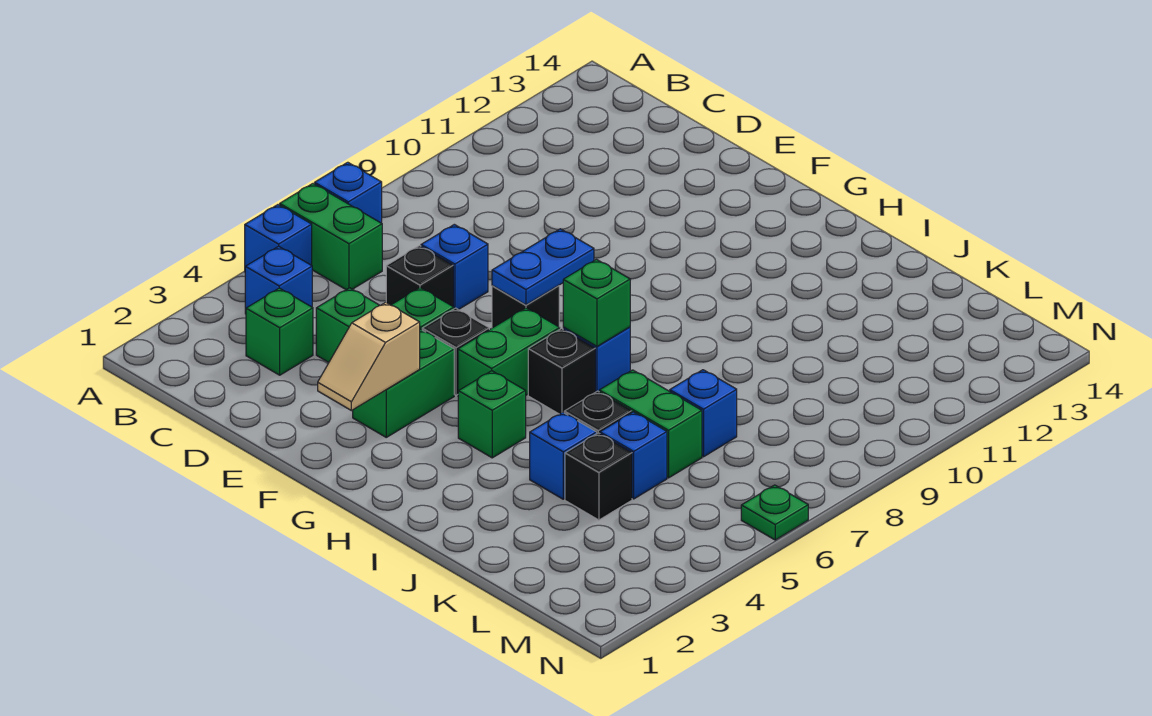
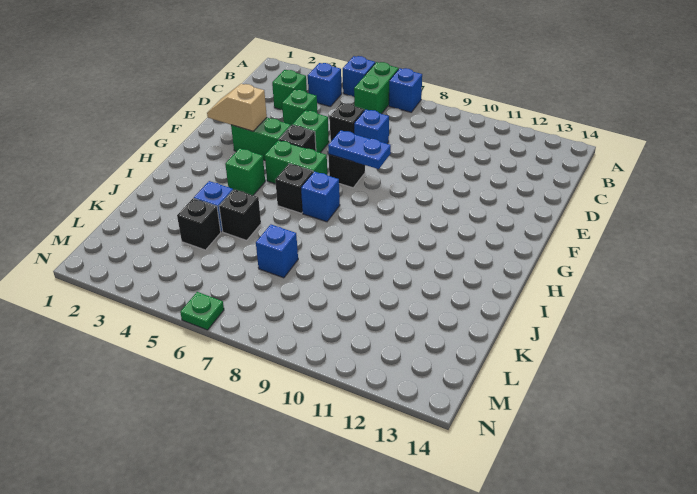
green brick H7 level 2 -> none
green brick J6:K6 level 1 -> none
blue brick K5 level 1 -> none

